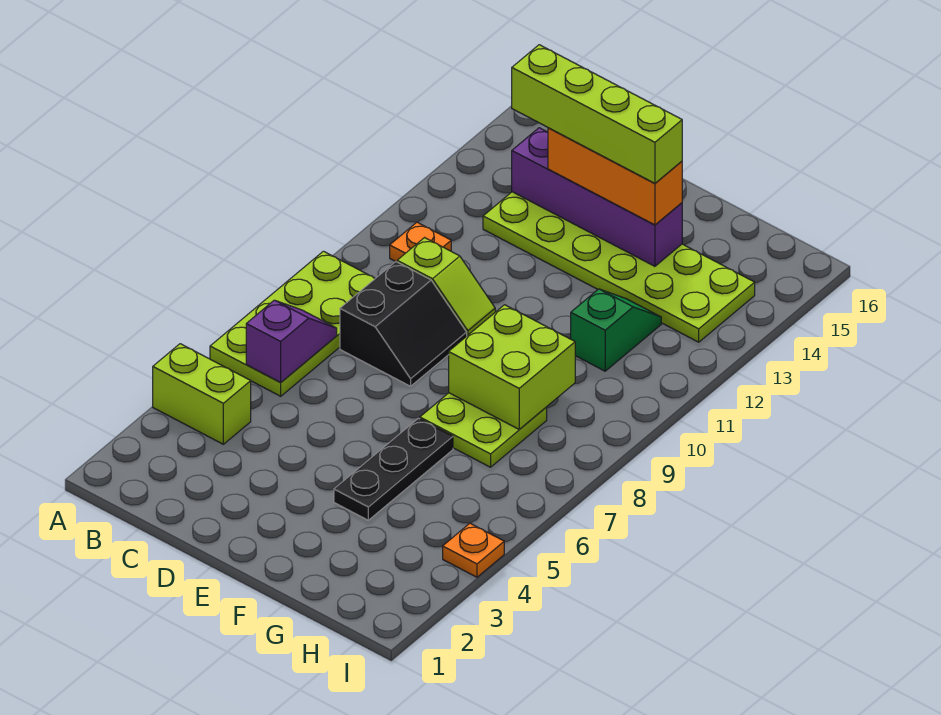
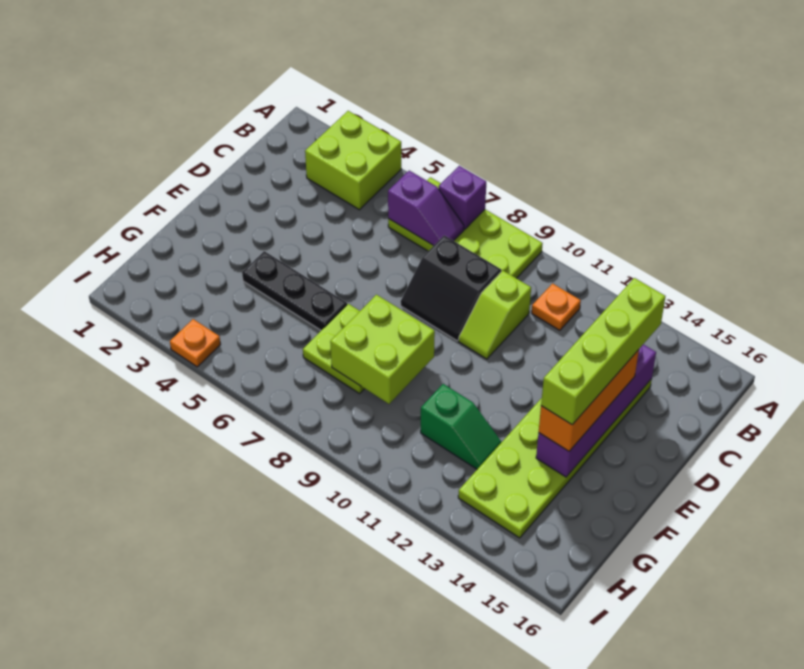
lime brick A4:B4 level 1 -> lime brick A3:B4 level 1
none -> purple brick A7 level 2

